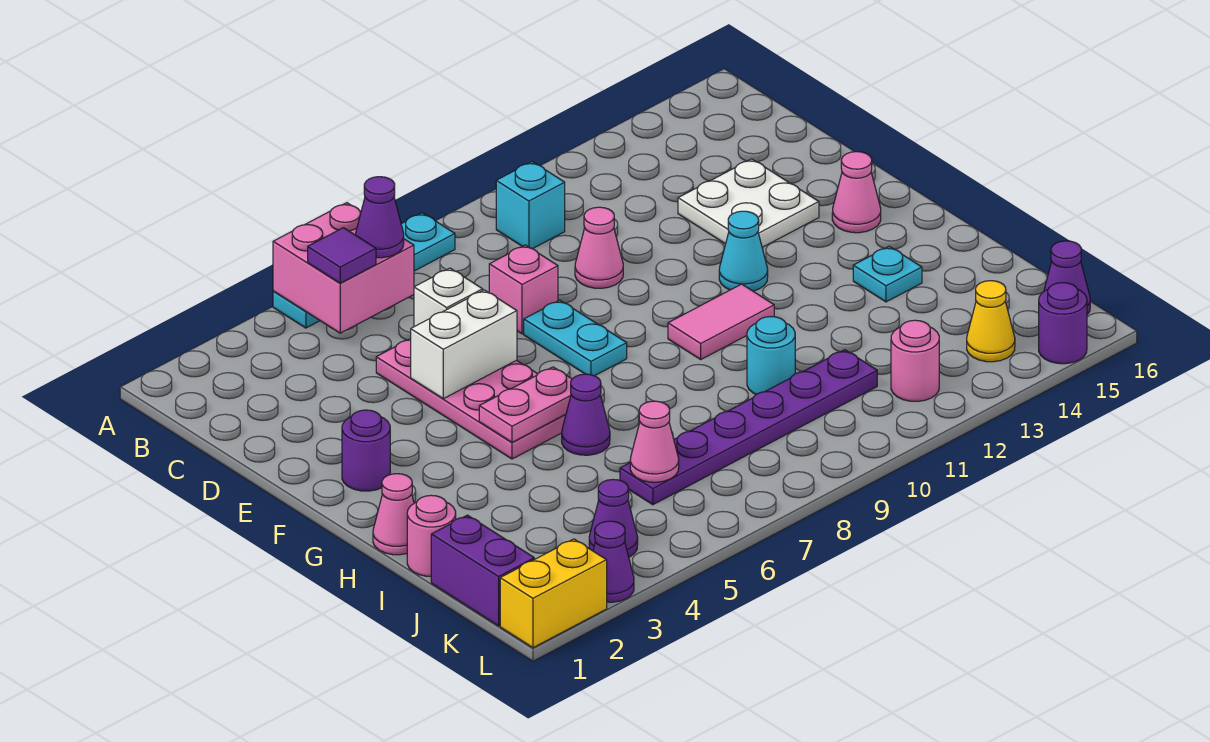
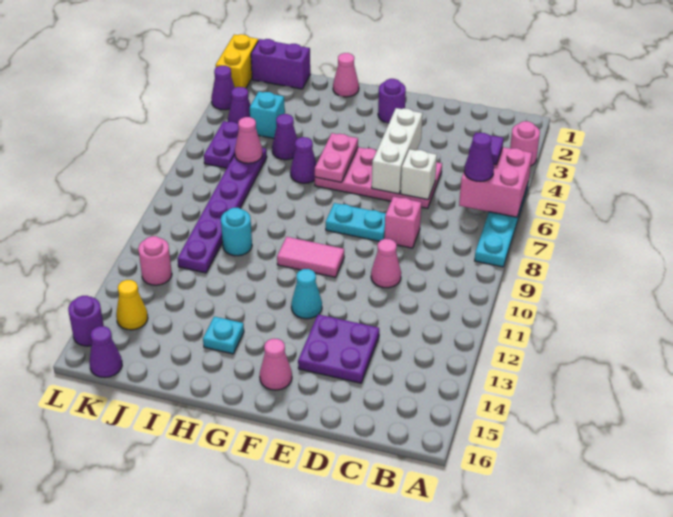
cyan brick B10 level 1 -> cyan brick J4 level 1
white plate D13:E14 level 1 -> purple plate D13:E14 level 1
white brick E5:E6 level 2 -> white brick E4:E6 level 2
pink tile G10:G11 level 1 -> pink tile F10:G10 level 1
pink round brick I1 level 1 -> pink round brick A3 level 1
none -> purple cone I5 level 1
none -> purple plate K5:K6 level 1

